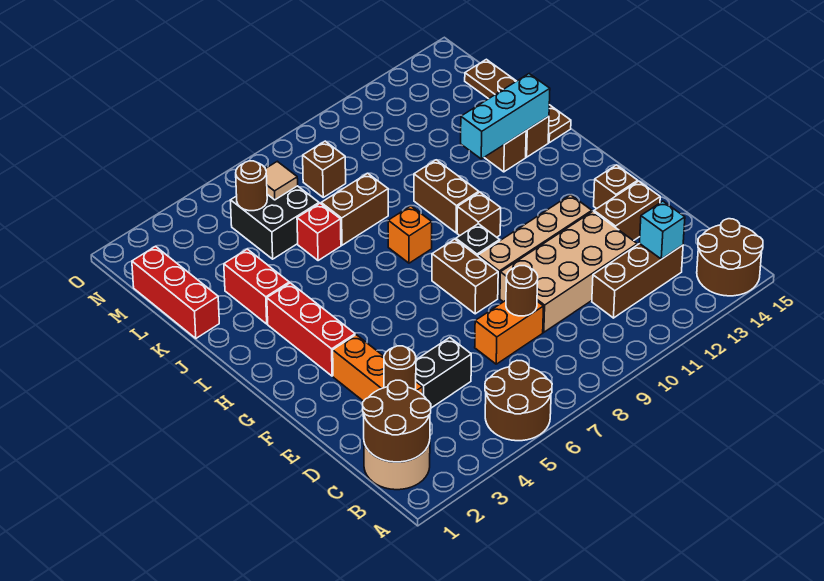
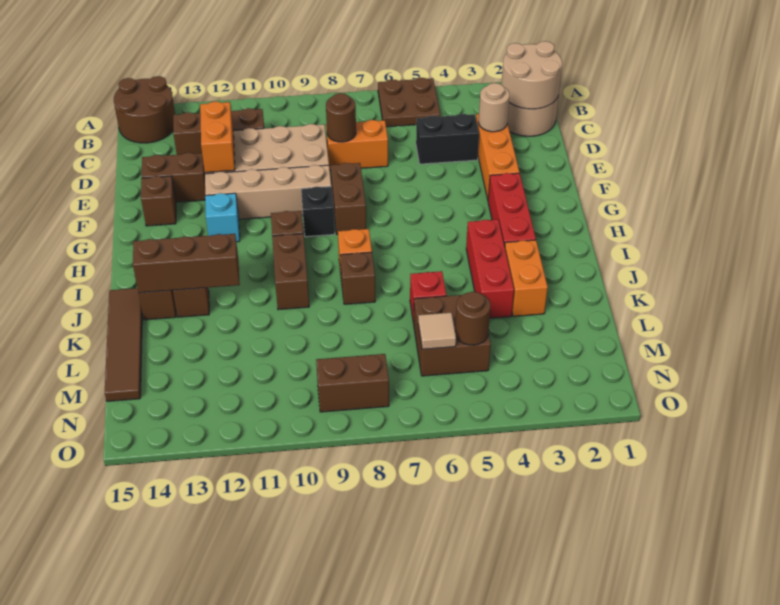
brown round brick A5:B6 level 1 -> brown plate A5:B6 level 1
brown round brick B1:C2 level 2 -> tan round brick B1:C2 level 2
cyan brick C13 level 2 -> cyan brick G12 level 1
brown round brick D3 level 2 -> tan round brick D3 level 2
none -> orange brick D12:E12 level 2
red brick J3:K3 level 1 -> orange brick J3:K3 level 1
cyan brick J12:J14 level 2 -> brown brick J12:J14 level 2
brown plate J15:M15 level 1 -> brown tile J15:M15 level 1
red brick K1:M1 level 1 -> red brick I4:K4 level 1
brown brick K7:K8 level 1 -> brown brick N8:N9 level 1
black brick L5:M6 level 1 -> brown brick L5:M6 level 1
brown brick M8 level 1 -> brown brick J8 level 1

